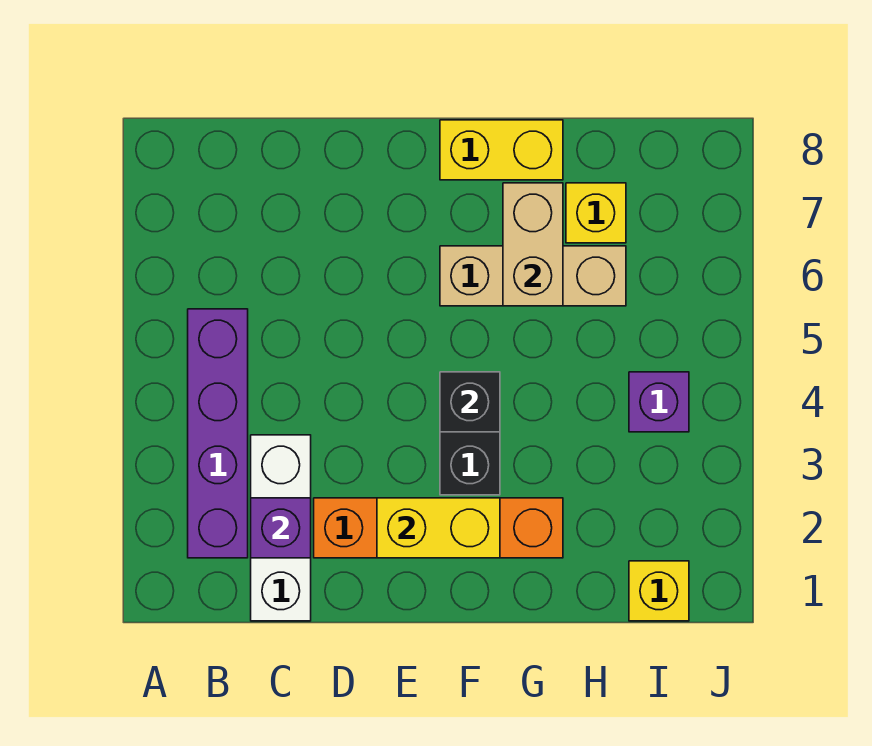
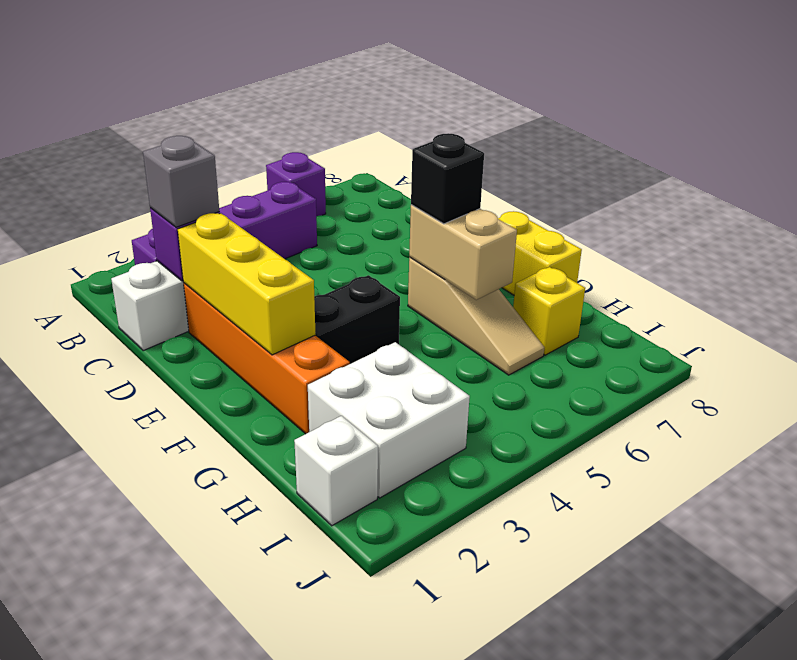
none -> grey brick C2 level 3
yellow brick E2:F2 level 2 -> yellow brick D2:F2 level 2
black brick F4 level 2 -> black brick F6 level 3
tan brick F6:H6 level 1 -> tan slope F6:H6 level 1 top F
tan brick G6:G7 level 2 -> tan brick F6:G6 level 2
none -> white brick H2:I3 level 1
yellow brick I1 level 1 -> white brick I1 level 1
purple brick I4 level 1 -> purple brick A6 level 1

